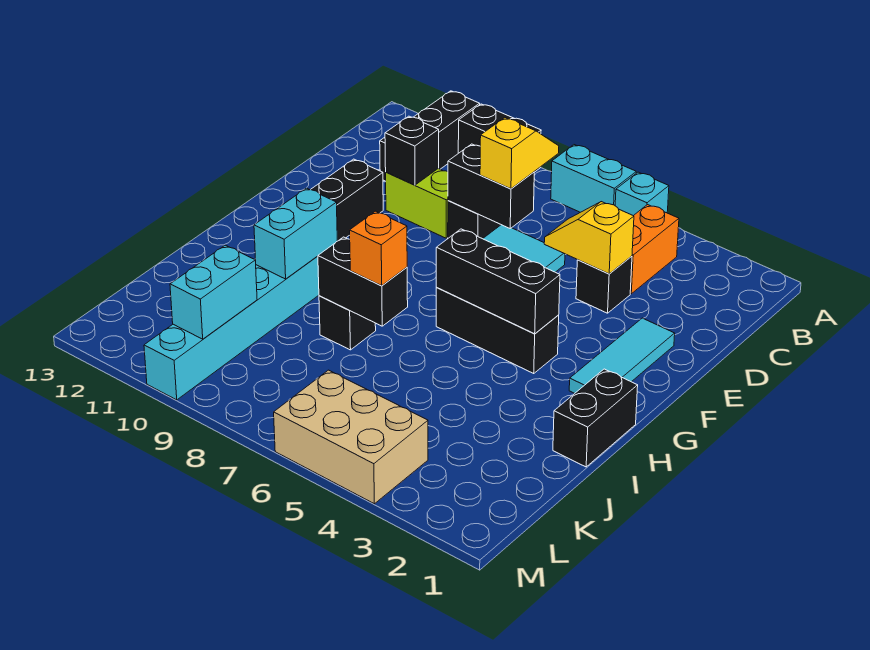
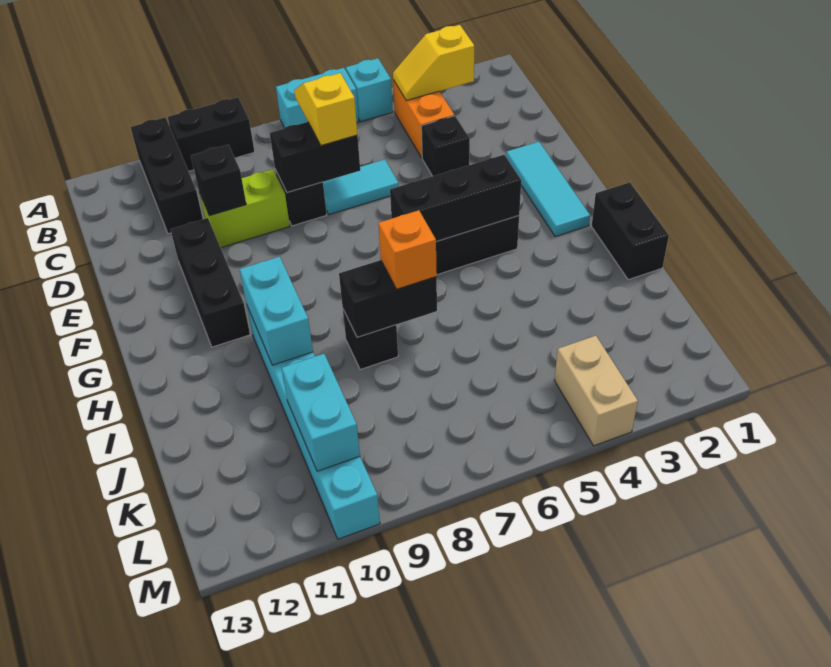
yellow slope D4:D5 level 2 top 4 -> yellow slope B3:B4 level 2 top 3
tan brick L4:M6 level 1 -> tan brick L4:M4 level 1

